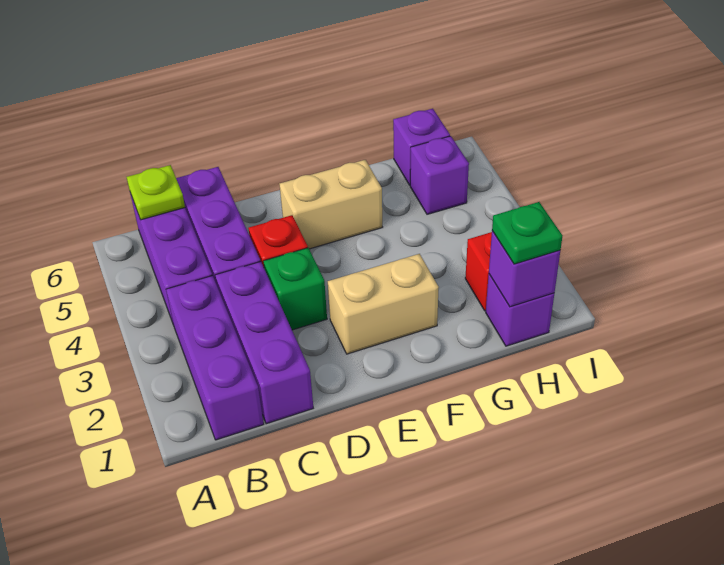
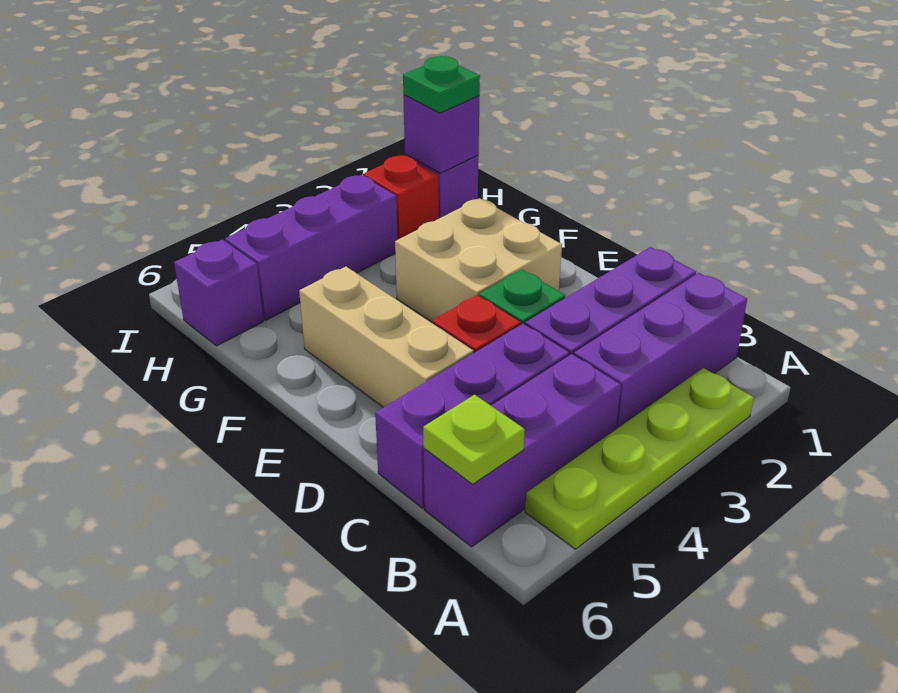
none -> lime plate A2:A5 level 1
tan brick E2:F2 level 1 -> tan brick E2:F3 level 1
tan brick E5:F5 level 1 -> tan brick D5:F5 level 1
purple brick H5 level 1 -> purple brick H3:H5 level 1

